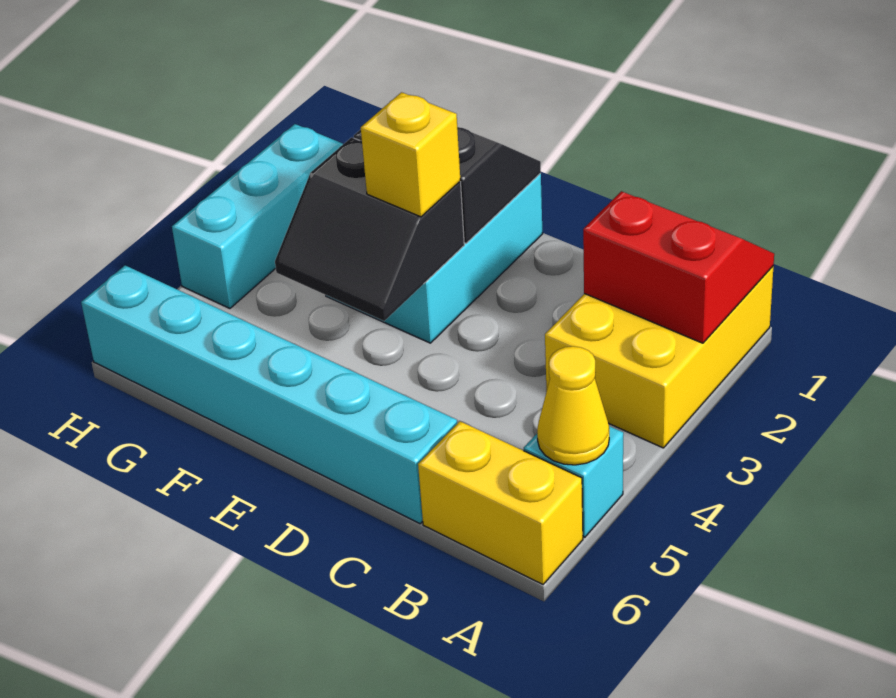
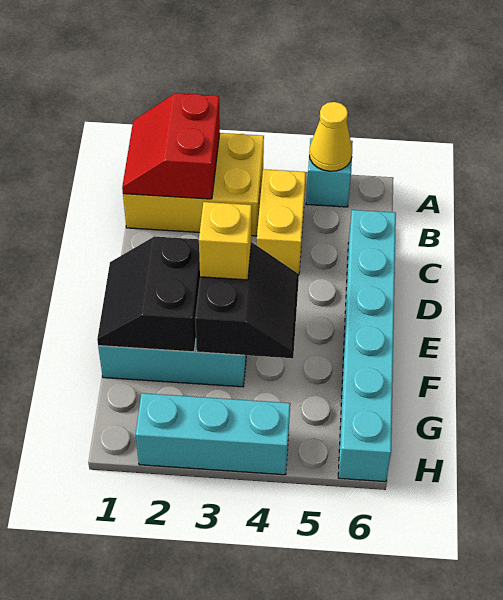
yellow brick A6:B6 level 1 -> yellow brick B4:C4 level 1

